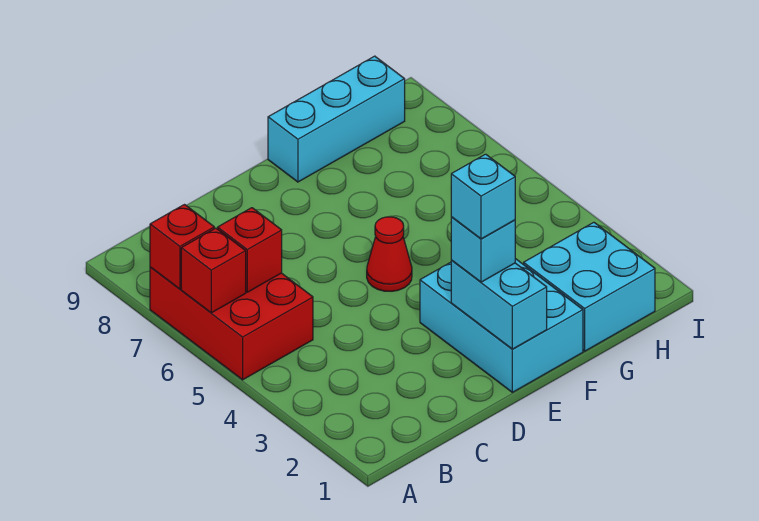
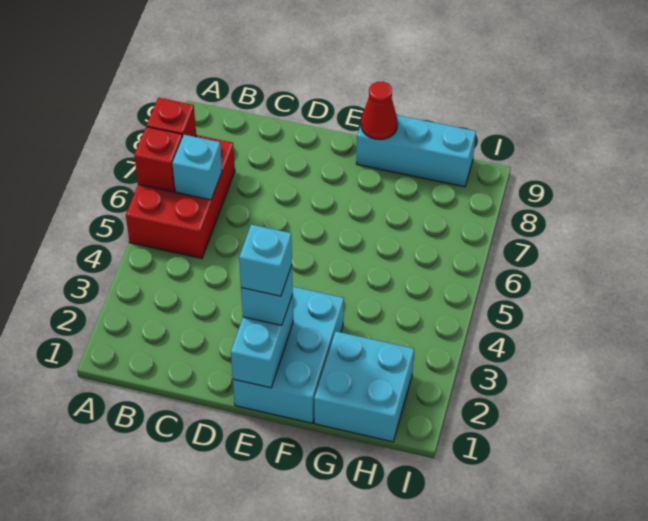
red brick B6 level 2 -> cyan brick B6 level 2
red cone E5 level 1 -> red cone F9 level 2

